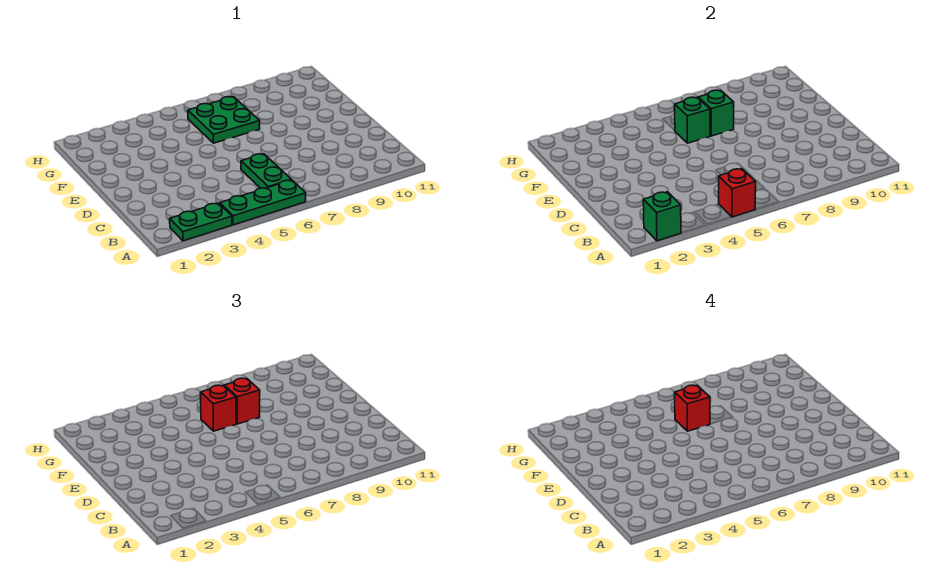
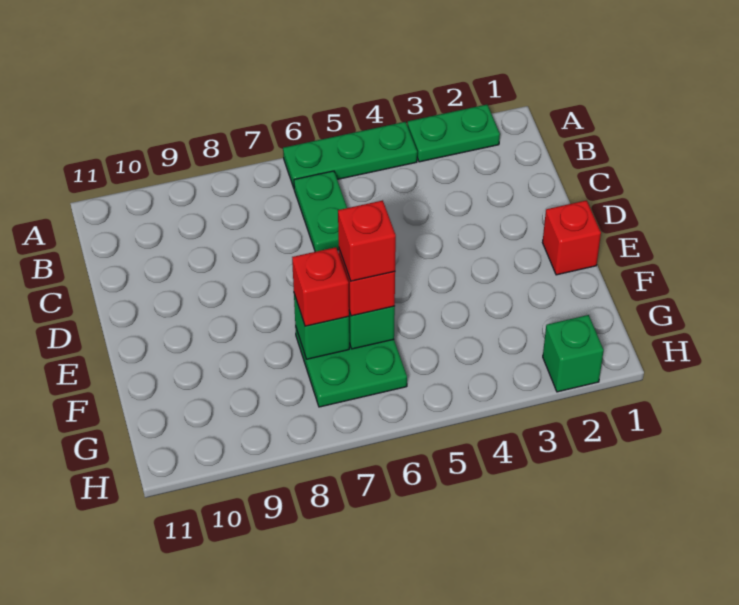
green brick A2 level 2 -> green brick H2 level 1
red brick A5 level 2 -> red brick E1 level 1

